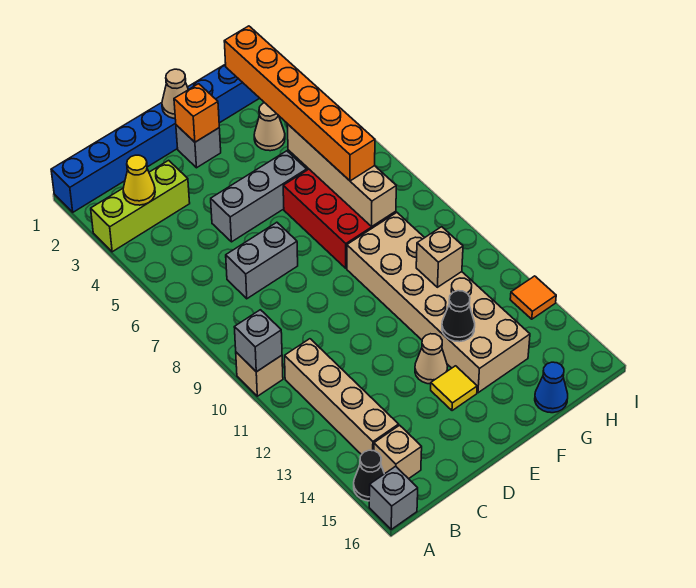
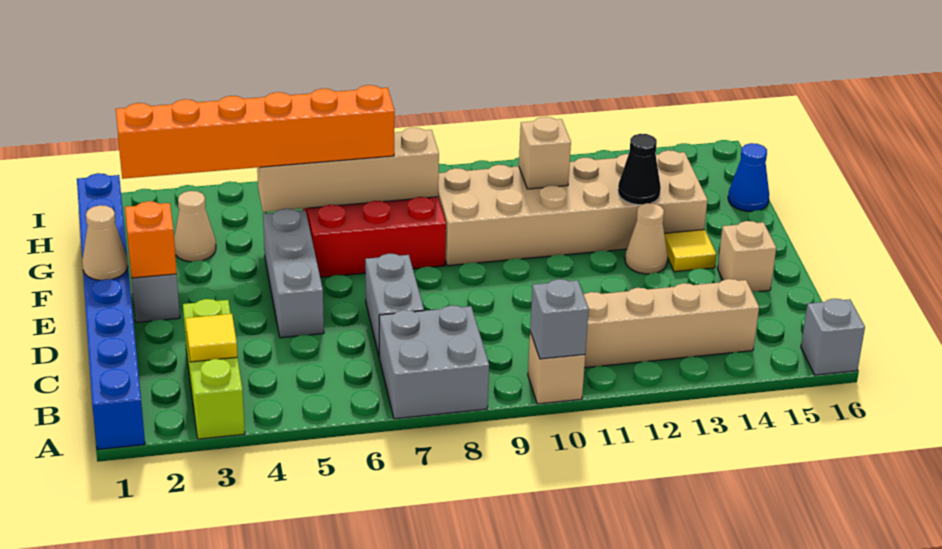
none -> grey brick A7:B8 level 1
black cone A15 level 1 -> none
yellow cone B3 level 2 -> yellow tile B3 level 2
tan brick B15 level 1 -> tan brick D15 level 1
orange tile I13 level 1 -> none

